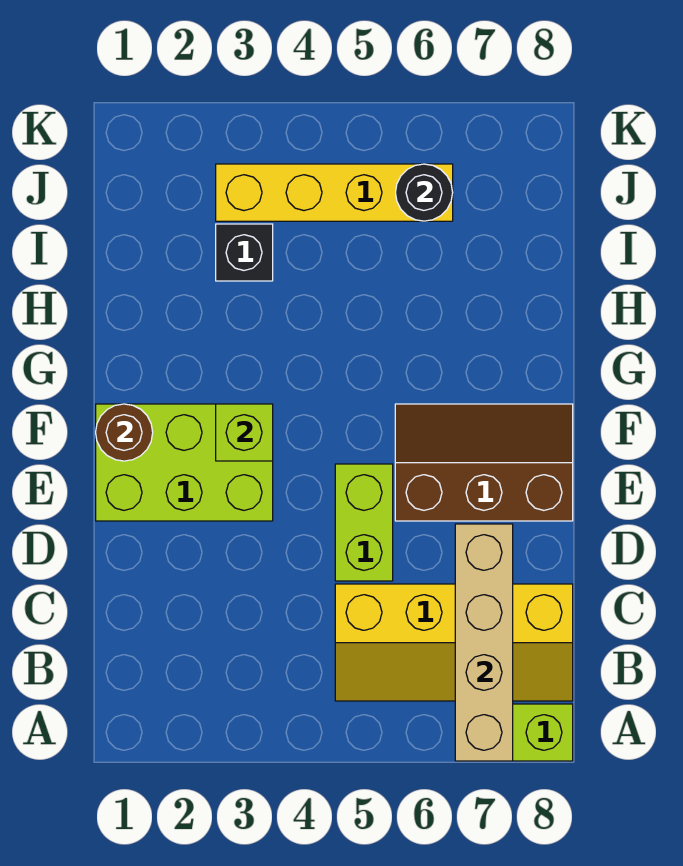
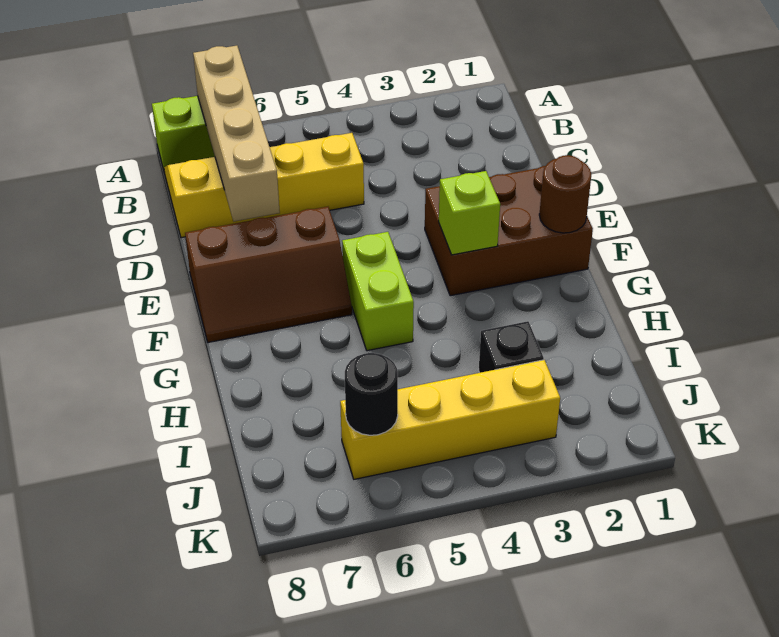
lime brick D5:E5 level 1 -> lime brick F5:G5 level 1
lime brick E1:F3 level 1 -> brown brick E1:F3 level 1

